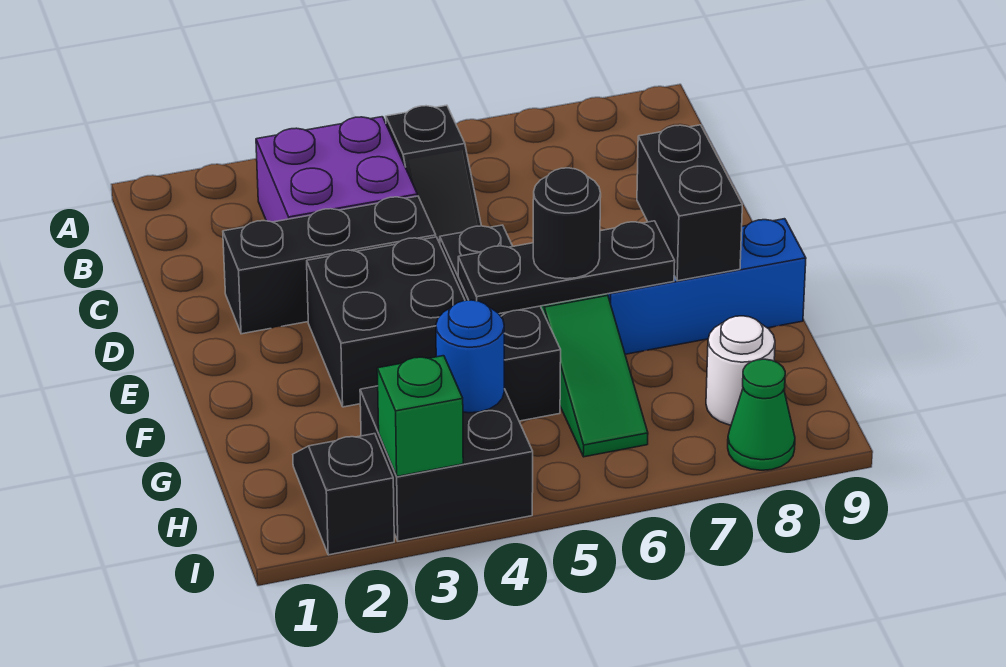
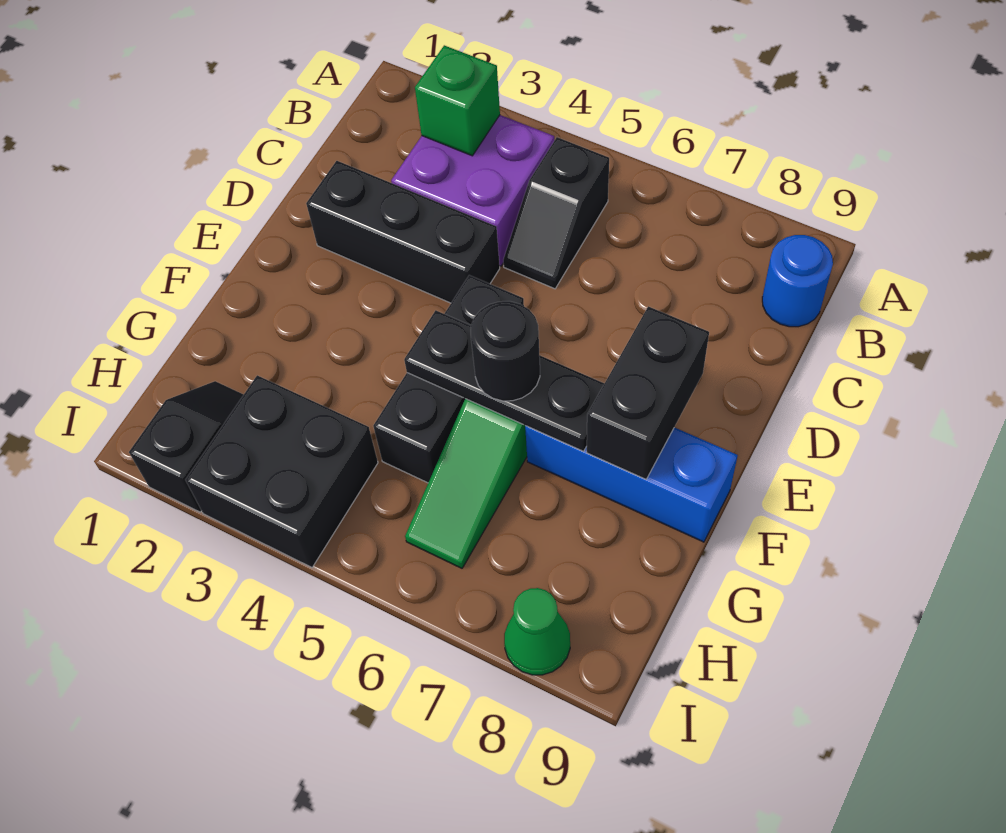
black brick E3:F4 level 1 -> none
blue round brick H4 level 2 -> blue round brick B9 level 1
white round brick H8 level 1 -> none
green brick I3 level 2 -> green brick B3 level 2

